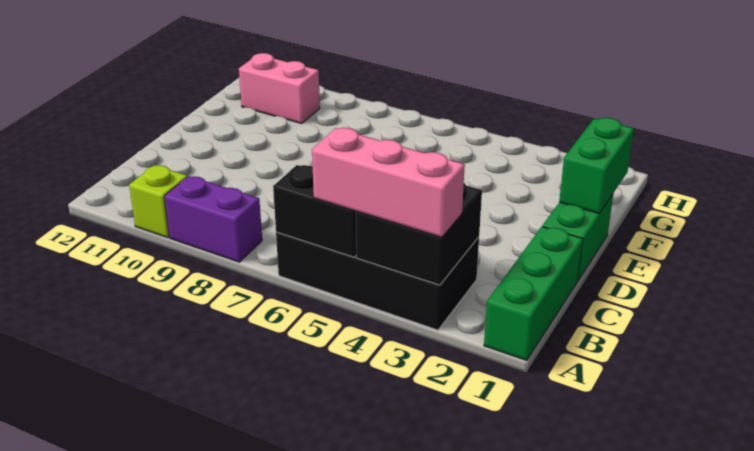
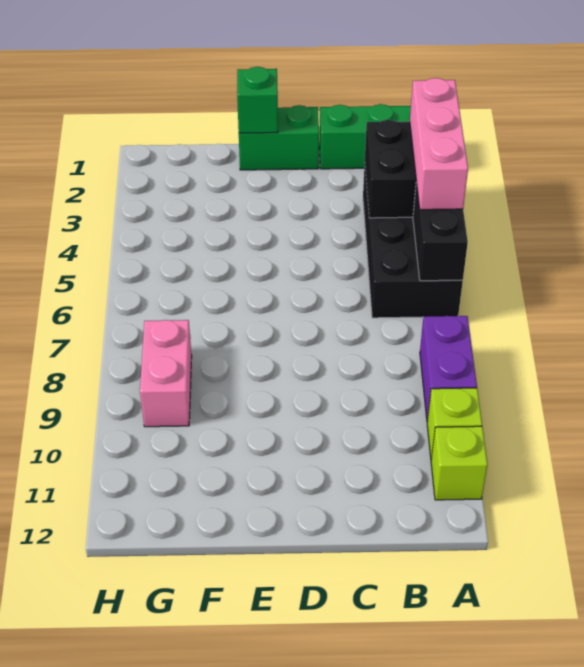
none -> lime brick A11 level 1
green brick E1:F1 level 2 -> green brick E1 level 2
pink brick G10:G11 level 1 -> pink brick G8:G9 level 1

